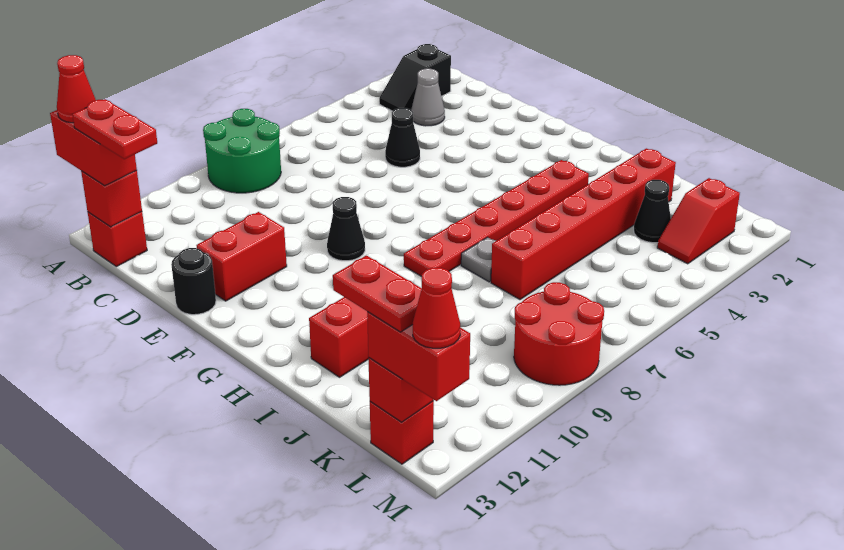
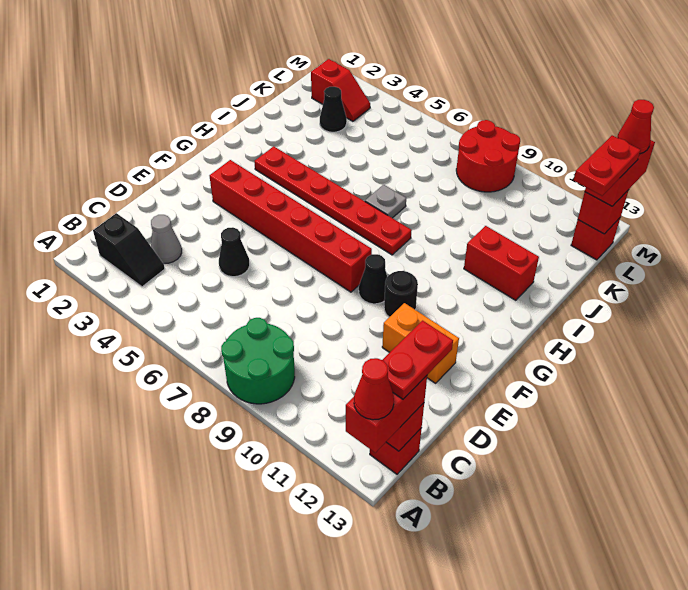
red brick E11:E12 level 1 -> orange brick E11:E12 level 1
black round brick E13 level 1 -> black round brick F10 level 1
red brick J2:J7 level 1 -> red brick F3:F8 level 1

